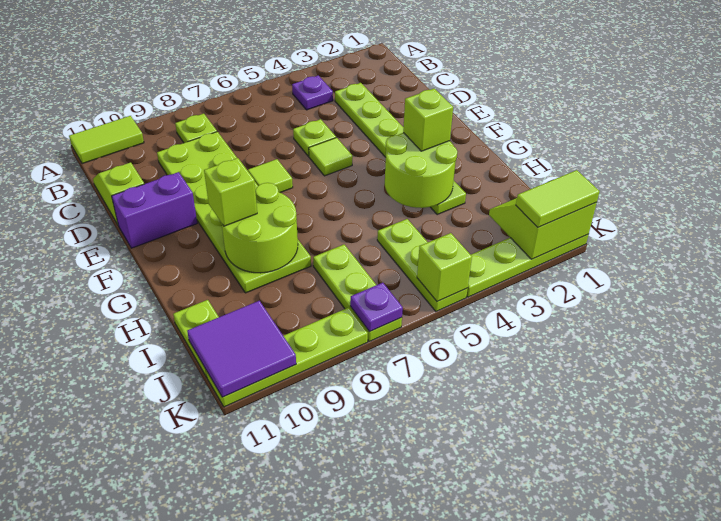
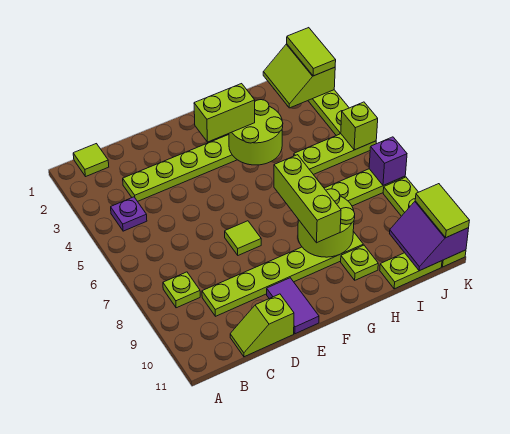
lime tile A10:A11 level 1 -> lime tile K10:K11 level 3
lime plate C8:H9 level 1 -> lime plate C9:H9 level 1
lime plate D5 level 1 -> lime plate H10 level 1
lime tile E5 level 1 -> lime tile B1 level 1
purple brick E10:E11 level 1 -> purple tile E10:E11 level 1
lime brick G3 level 3 -> lime brick F3:G3 level 3
lime brick G9 level 3 -> lime brick G7:G9 level 3
purple tile J10:K11 level 2 -> purple slope J10:K11 level 2 top K
purple plate K7 level 2 -> purple brick K7 level 2

